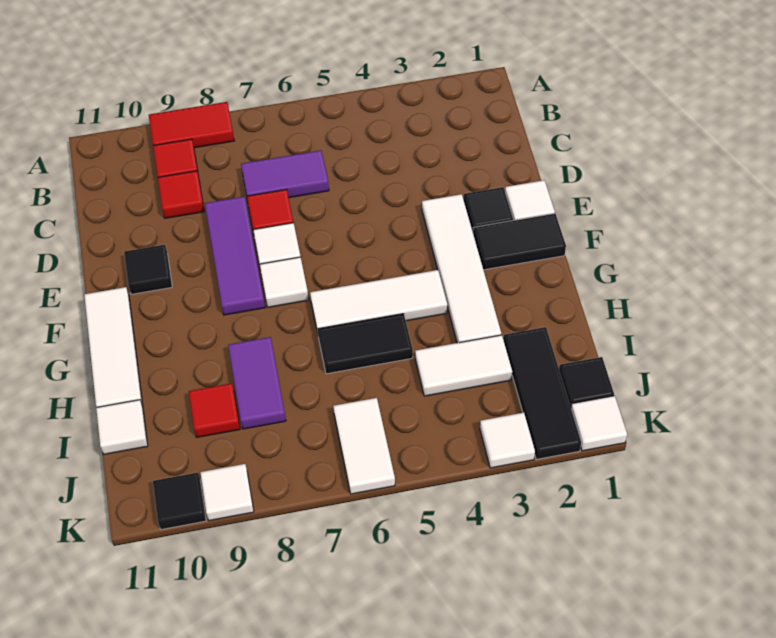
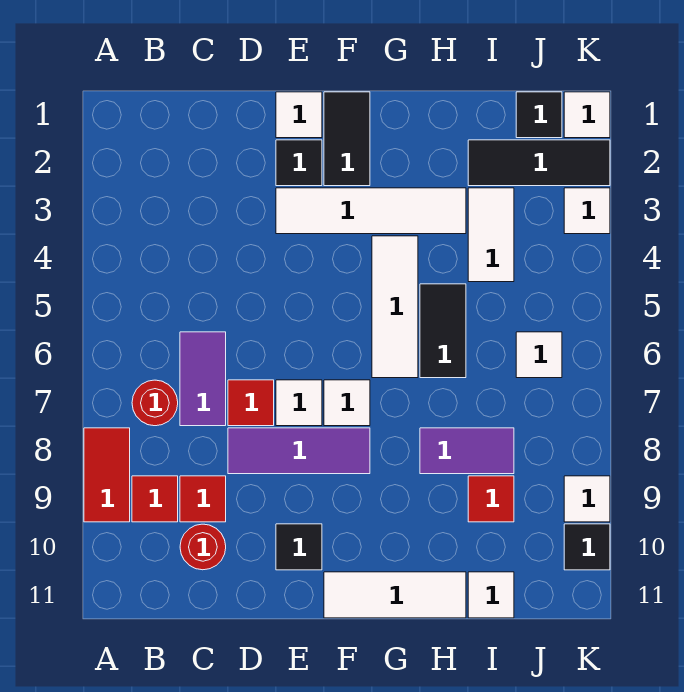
none -> red round brick B7 level 1
none -> red round brick C10 level 1
white tile J6:K6 level 1 -> white tile J6 level 1

